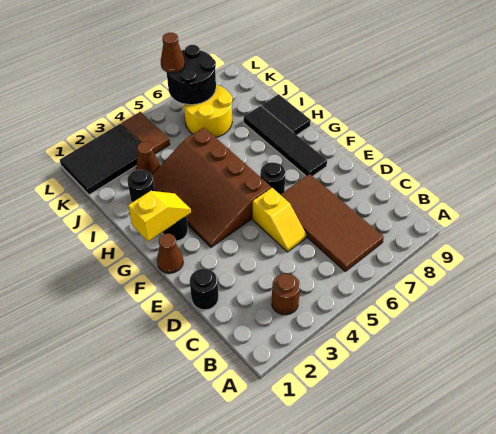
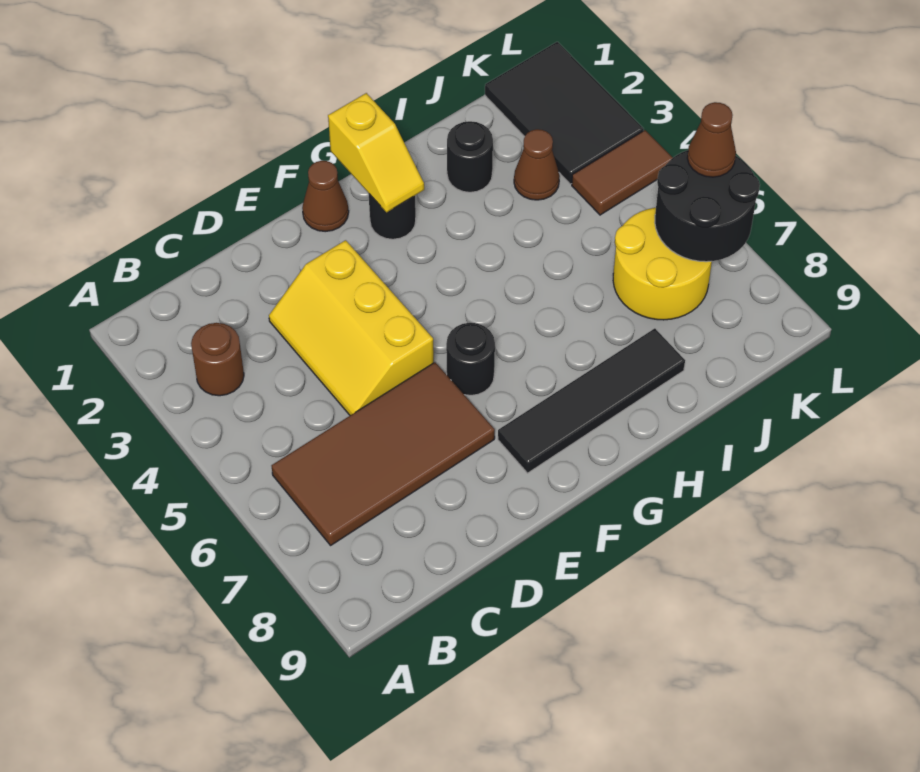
black round brick D1 level 1 -> none
yellow slope D5:E5 level 1 top E -> yellow slope D3:E5 level 1 top E
brown slope F3:I5 level 1 top 5 -> none
black tile H9:I9 level 1 -> none

